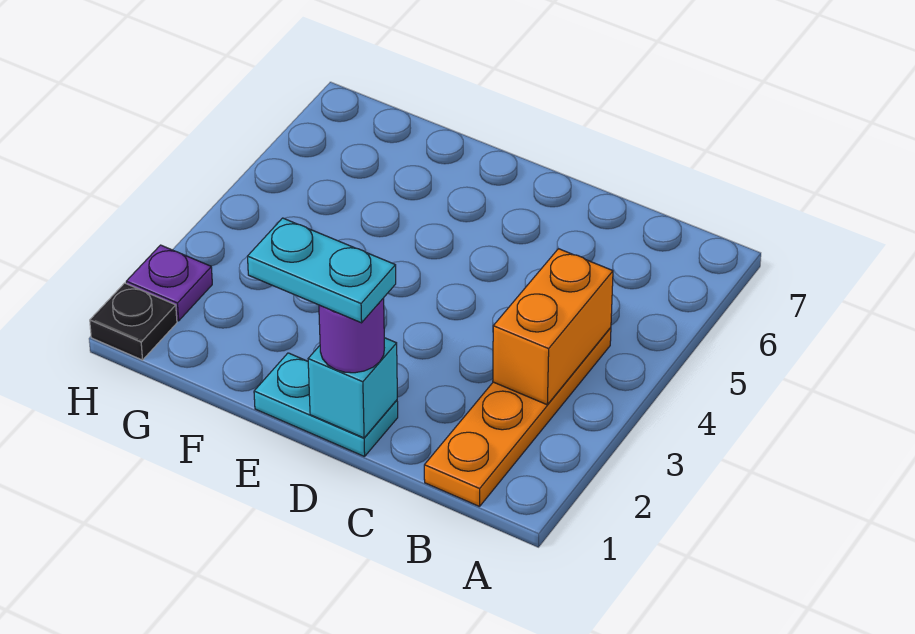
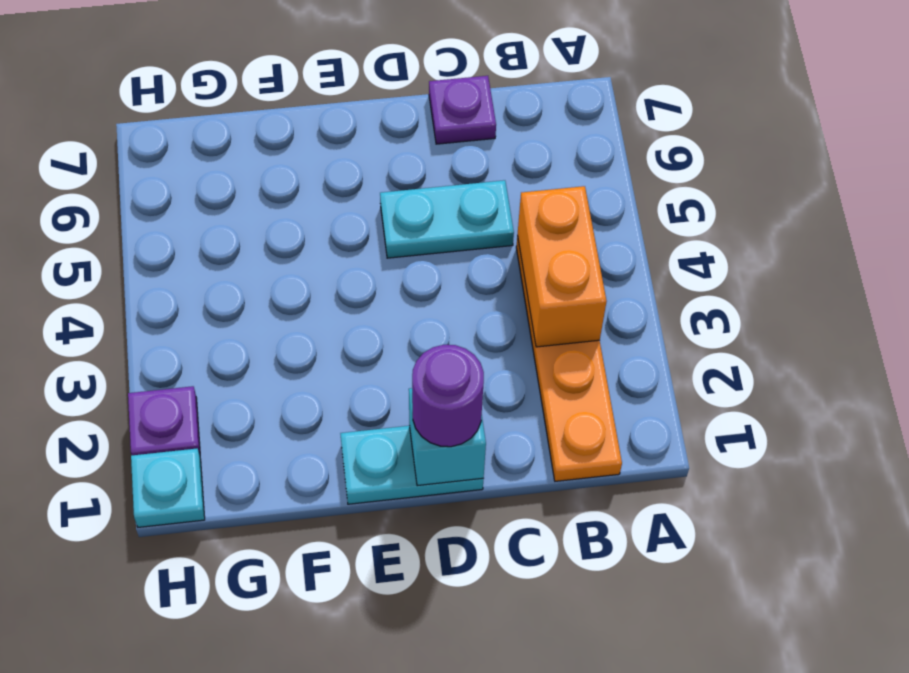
none -> purple plate C7 level 1
cyan plate D1:E1 level 4 -> cyan plate C5:D5 level 1
black plate H1 level 1 -> cyan plate H1 level 1

